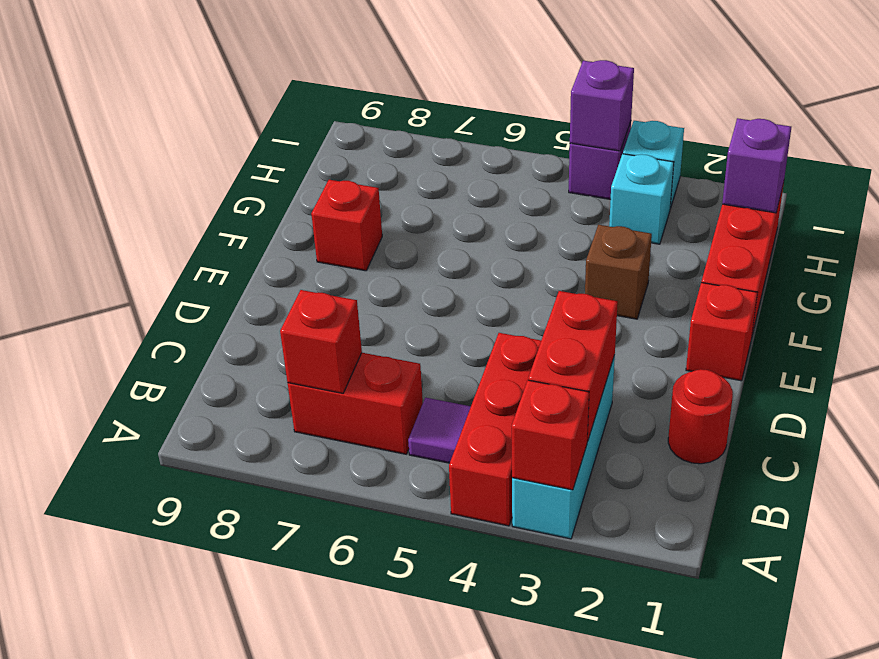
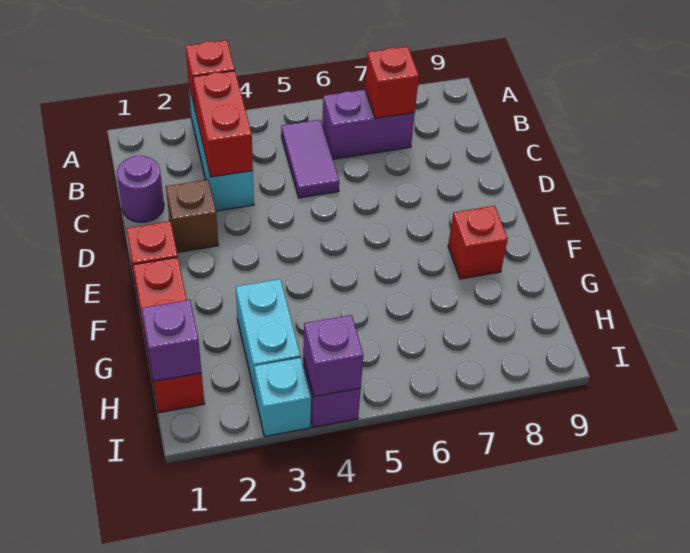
red brick A4:C4 level 1 -> none
purple tile B5 level 1 -> purple tile B5:C5 level 1
red brick B6:B7 level 1 -> purple brick B6:B7 level 1
red round brick C1 level 1 -> purple round brick C1 level 1
brown brick F3 level 1 -> brown brick D2 level 1
cyan brick H3 level 1 -> cyan brick G3:H3 level 1

